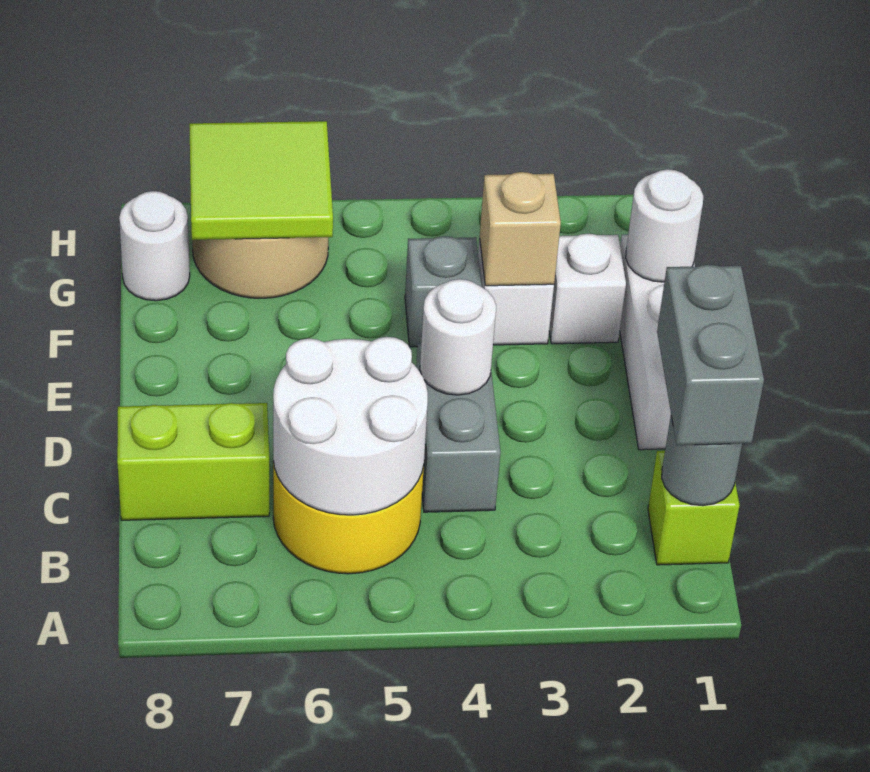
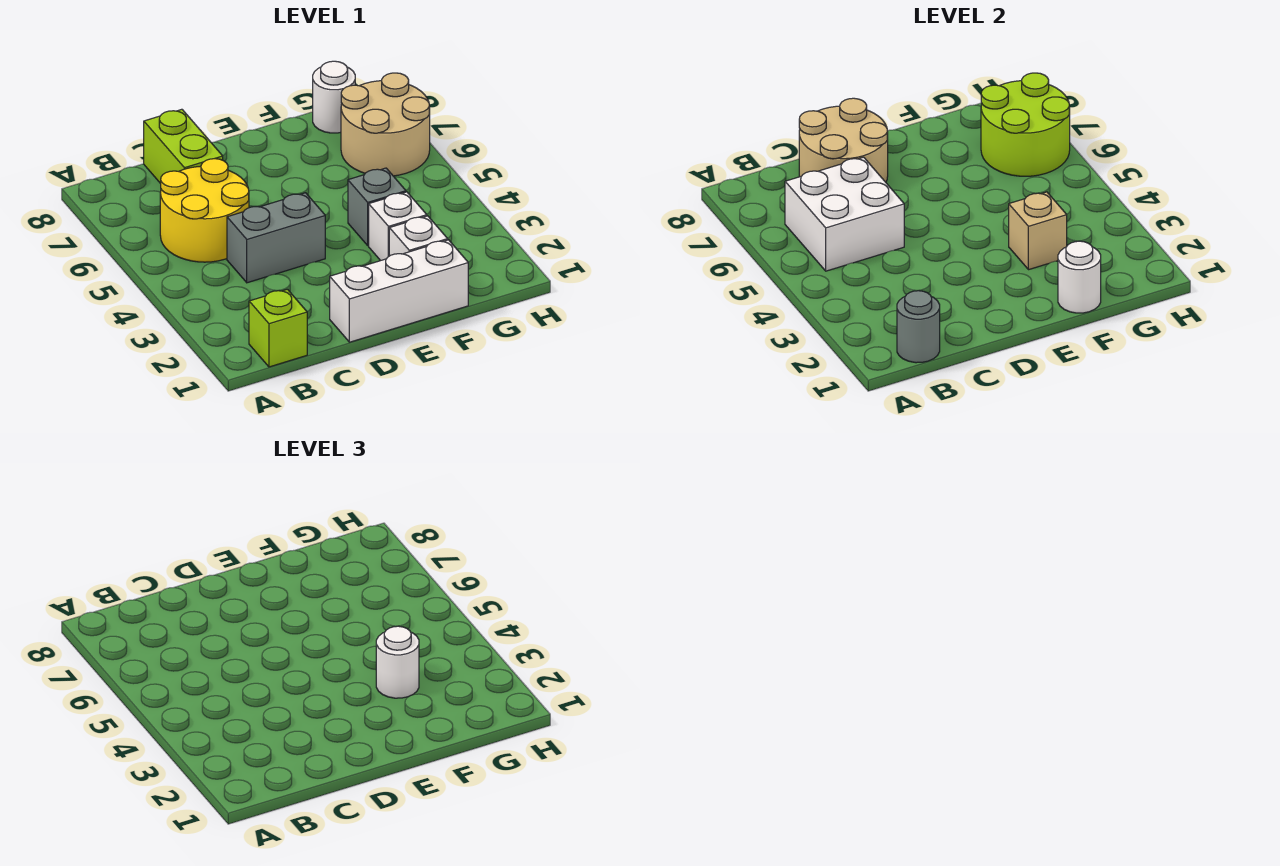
grey brick B1:C1 level 3 -> none
white round brick B5:C6 level 2 -> white brick B5:C6 level 2
none -> tan round brick C7:D8 level 2
white round brick D4 level 2 -> white round brick F3 level 3
lime tile G6:H7 level 2 -> lime round brick G6:H7 level 2

